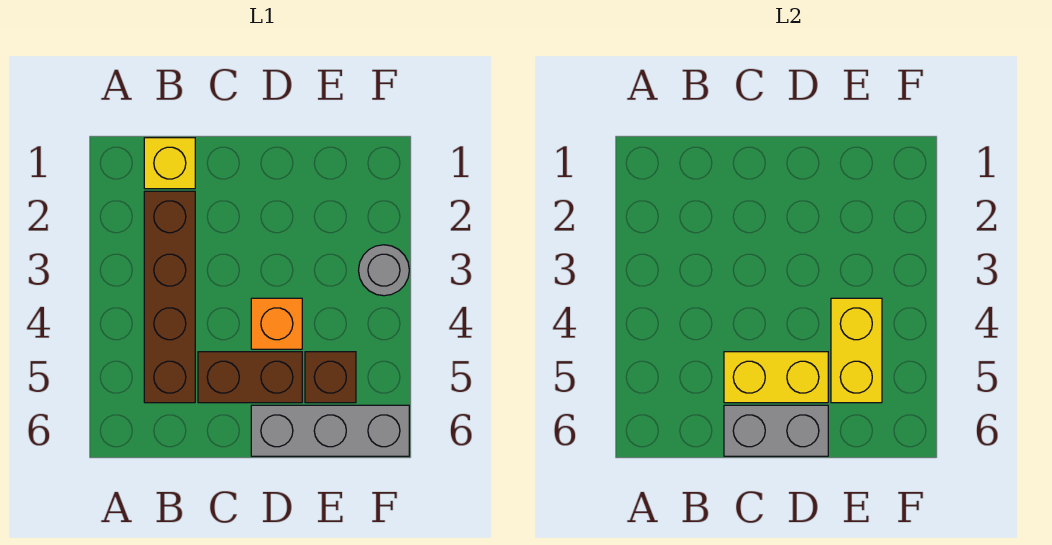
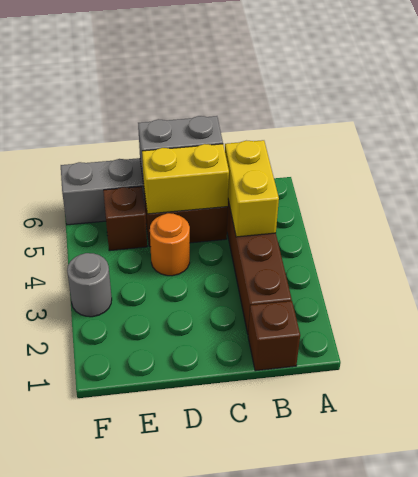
yellow brick B1 level 1 -> brown brick B1 level 1
orange brick D4 level 1 -> orange round brick D4 level 1
yellow brick E4:E5 level 2 -> yellow brick B4:B5 level 2

